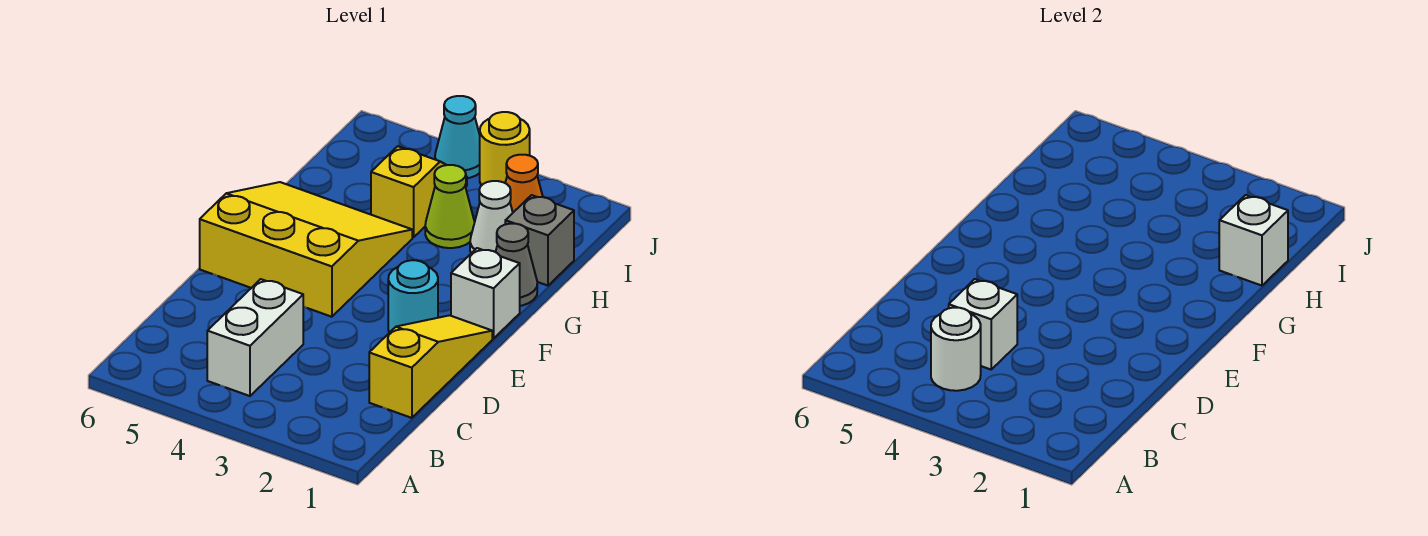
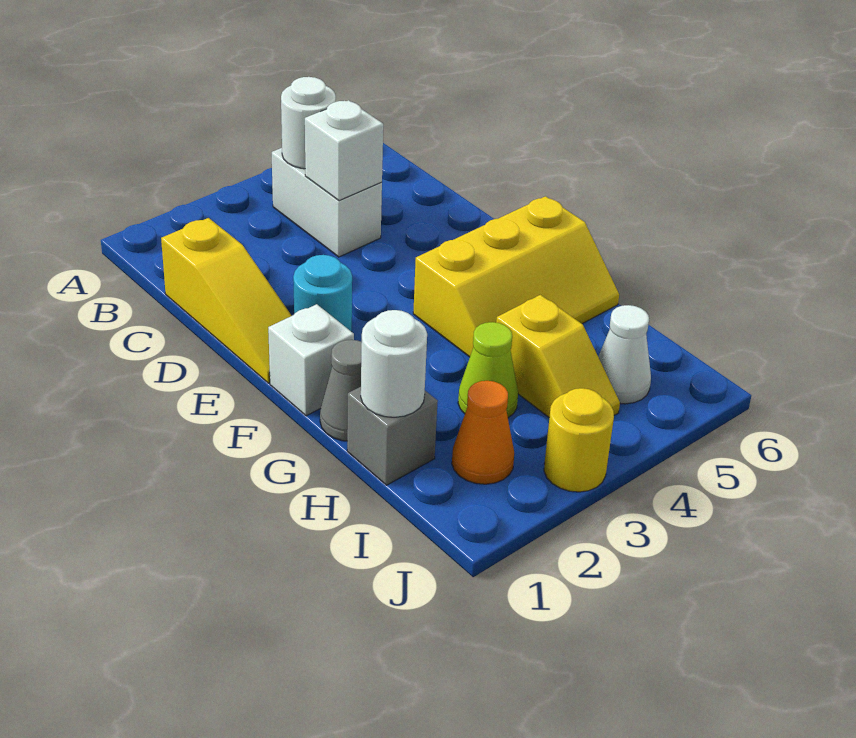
yellow slope E4:G6 level 1 top E -> yellow slope F4:G6 level 1 top F
white brick H1 level 2 -> white round brick H1 level 2
white cone H2 level 1 -> white cone I5 level 1
cyan cone J4 level 1 -> none

